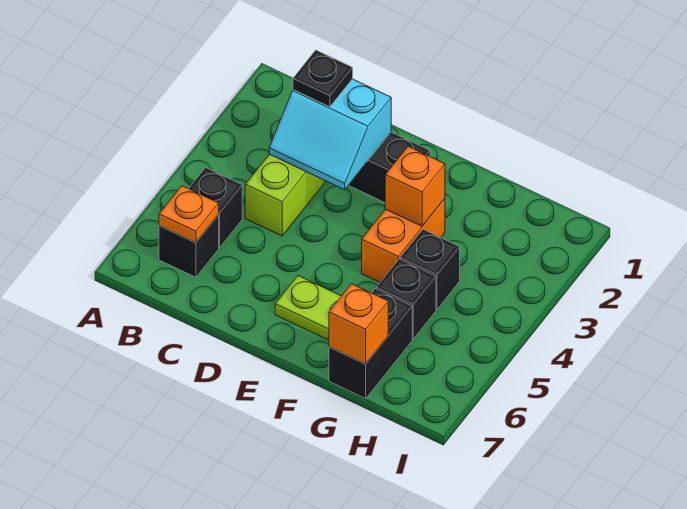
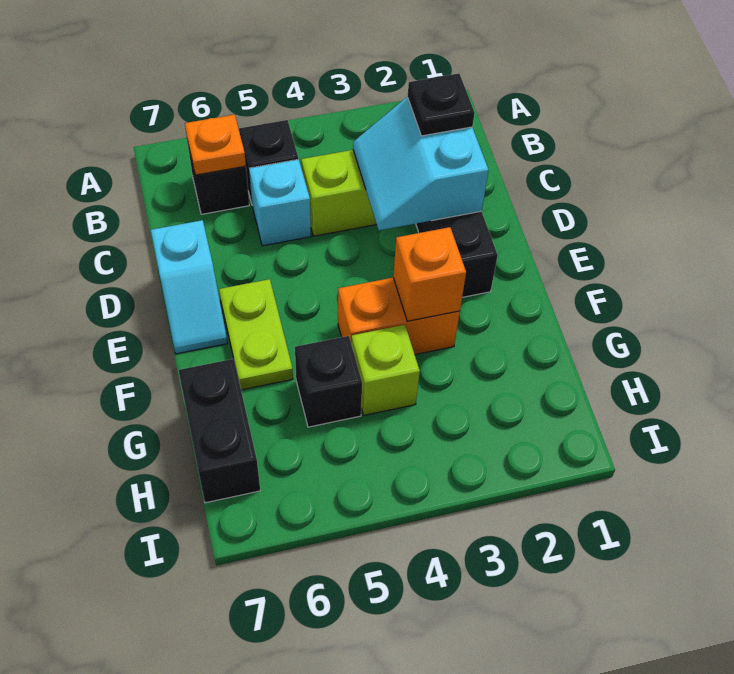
none -> cyan brick C5 level 1
none -> cyan slope D7:E7 level 1 top D
black brick G4 level 1 -> lime brick G4 level 1
black brick G6:G7 level 1 -> black brick G7:H7 level 1
orange brick G7 level 2 -> none

